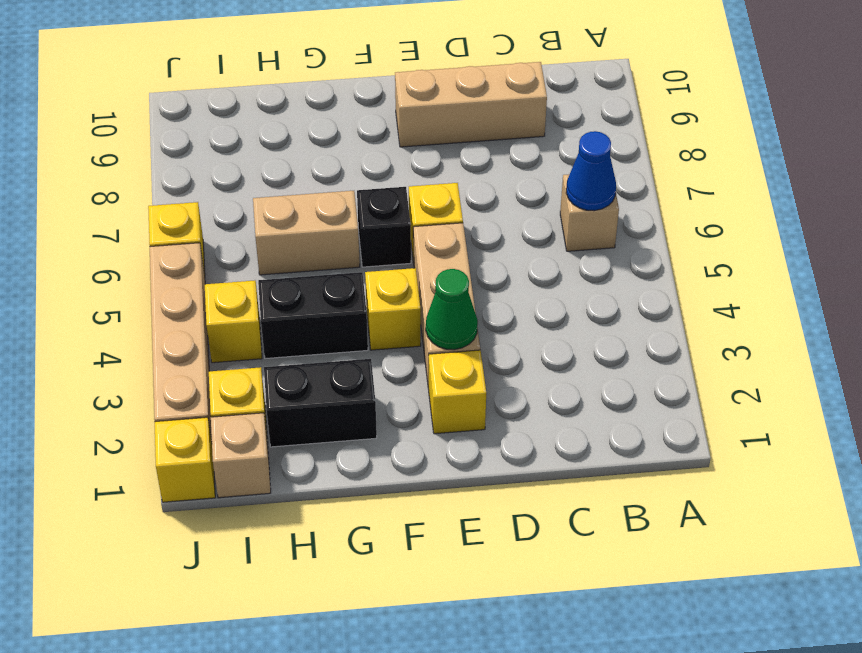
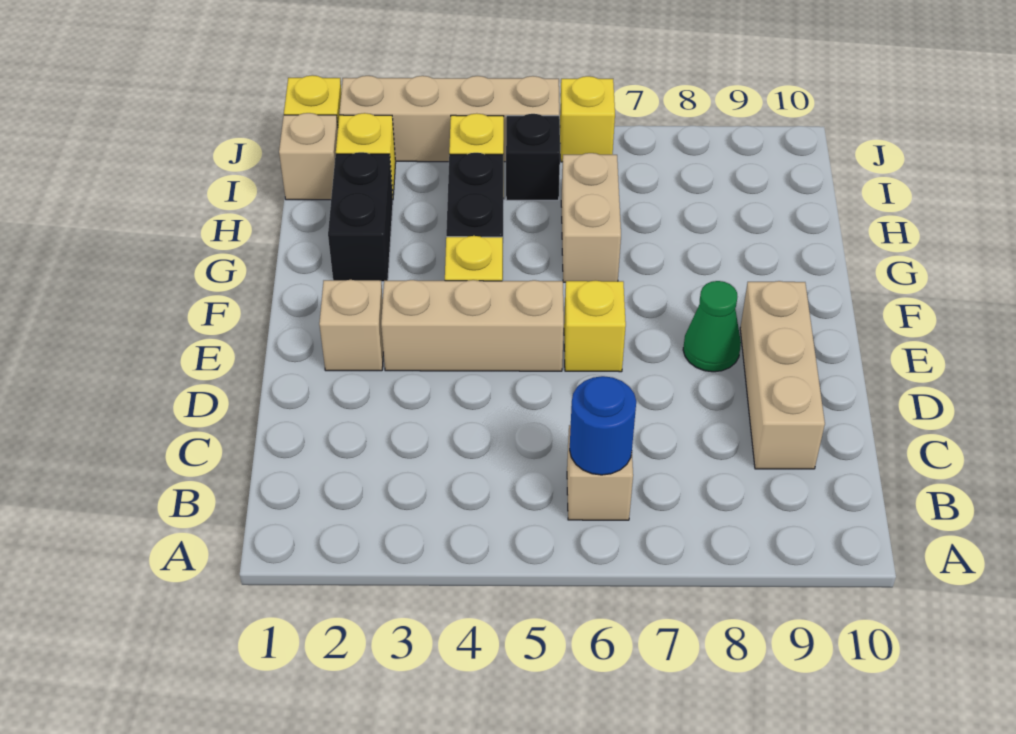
blue cone B6 level 2 -> blue round brick B6 level 2
yellow brick E2 level 1 -> tan brick E2 level 1
green cone E3 level 2 -> green cone E8 level 1
black brick F6 level 1 -> black brick I5 level 1

